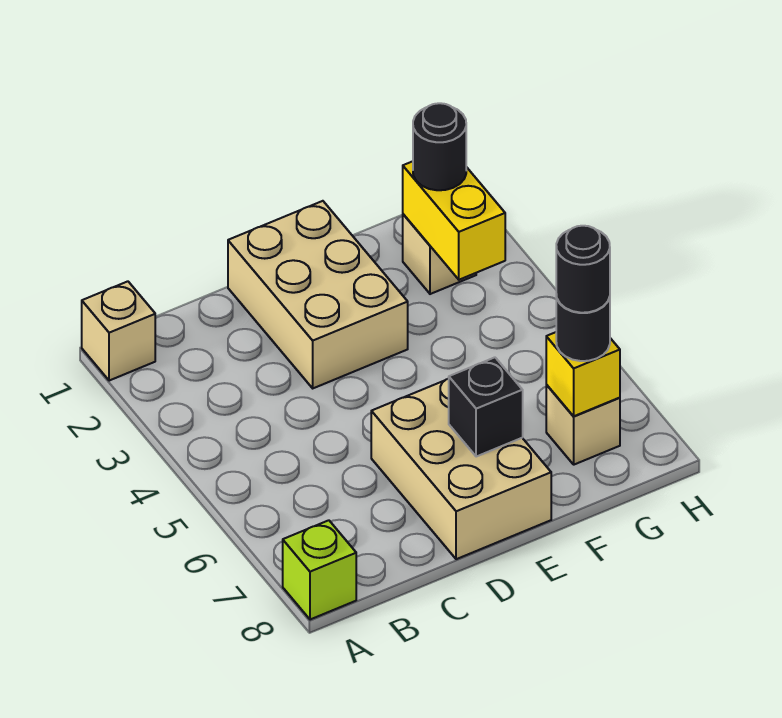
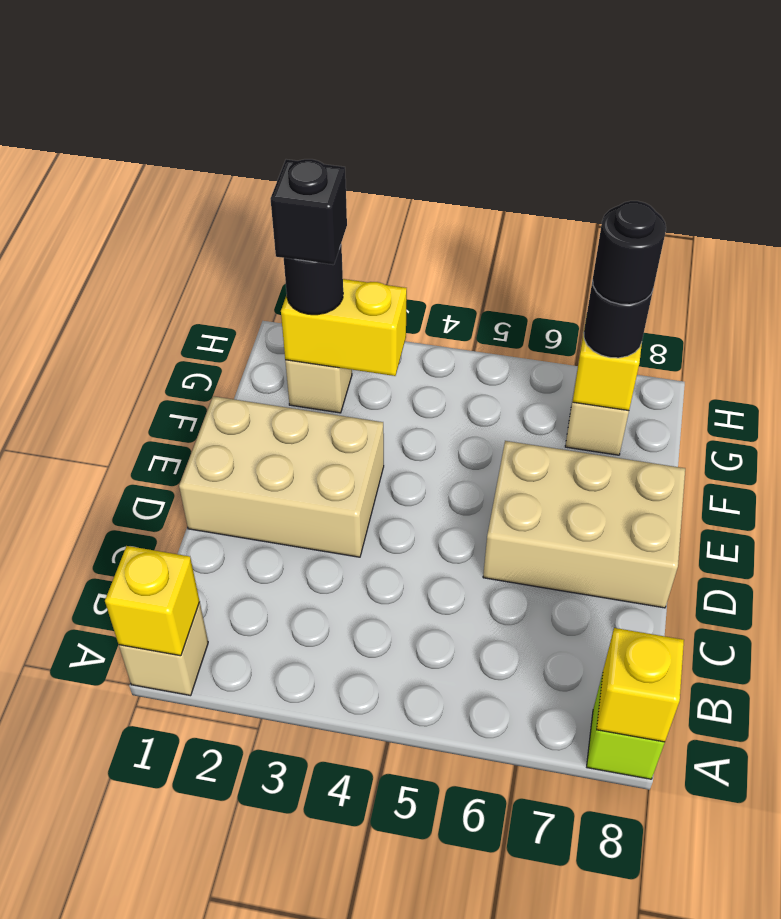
none -> yellow brick A1 level 2
none -> yellow brick A8 level 2
black brick E7 level 2 -> black brick G2 level 4

